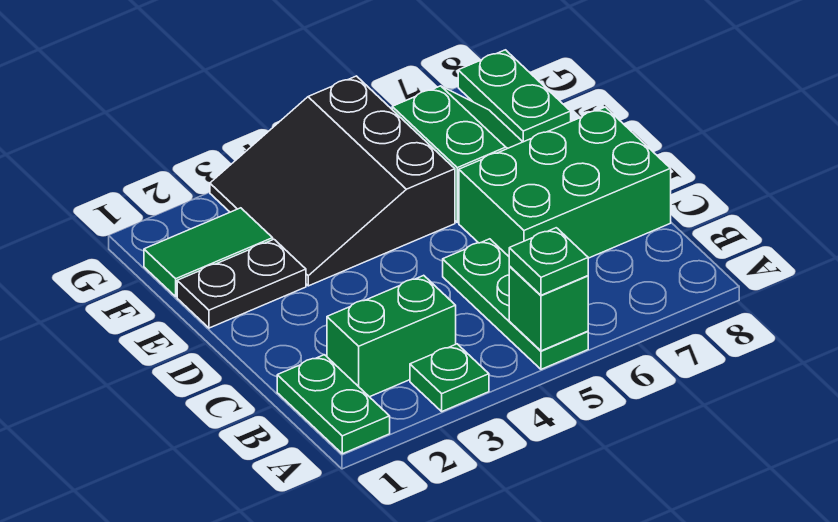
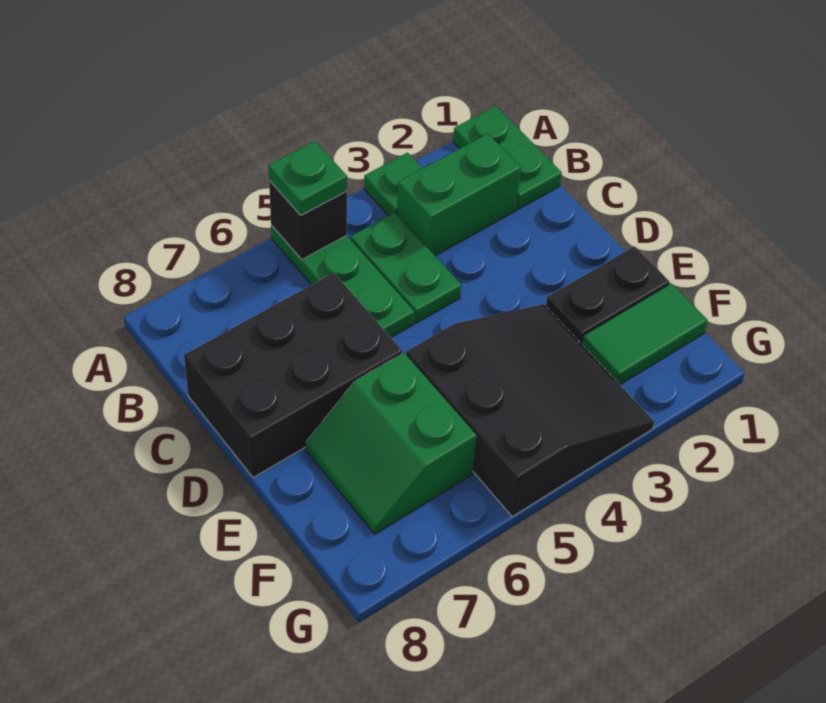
green brick A5 level 2 -> black brick A5 level 2
green brick C6:D8 level 1 -> black brick C6:D8 level 1
green plate F8:G8 level 1 -> green plate B4:C4 level 1

